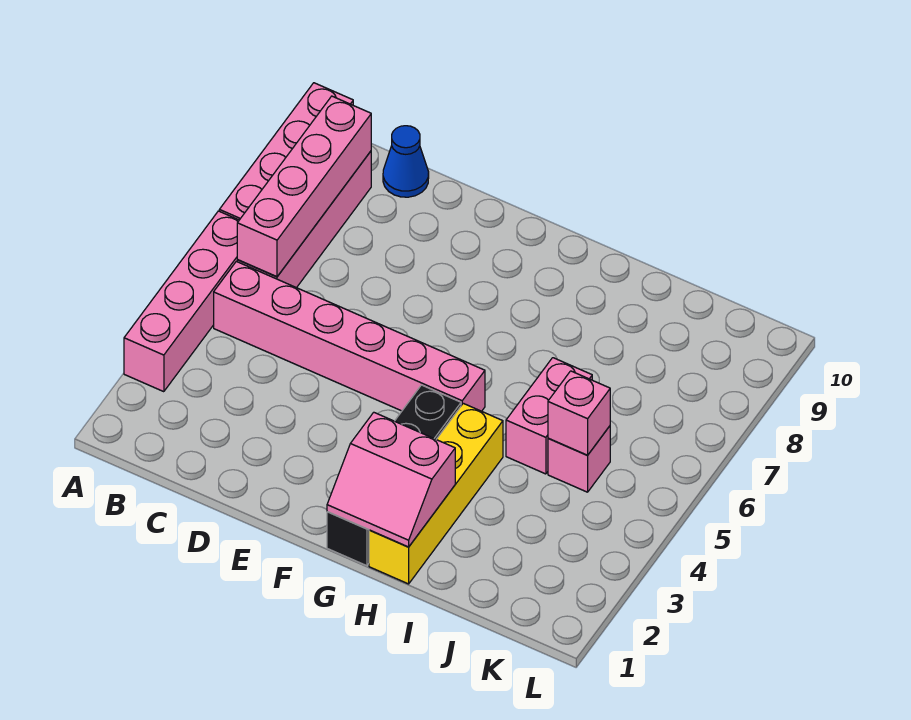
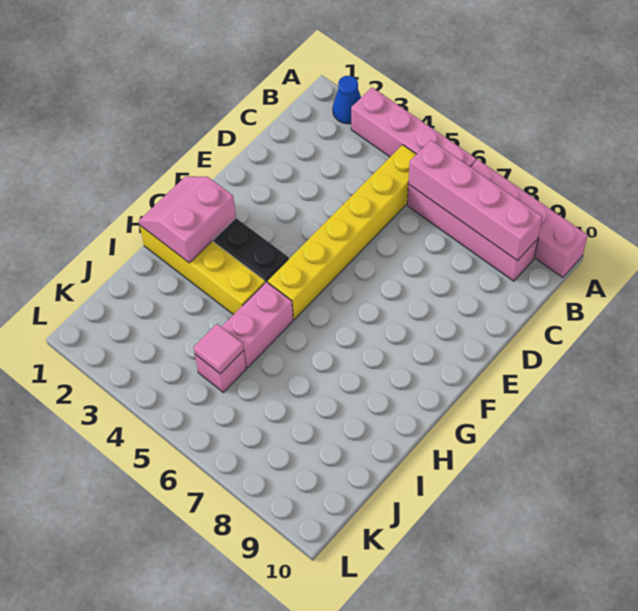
pink brick B5:G5 level 1 -> yellow brick B5:G5 level 1
blue cone C10 level 1 -> blue cone A2 level 1
pink brick I5:I6 level 1 -> pink brick H5:I5 level 1
pink brick J5 level 2 -> pink tile J5 level 2

